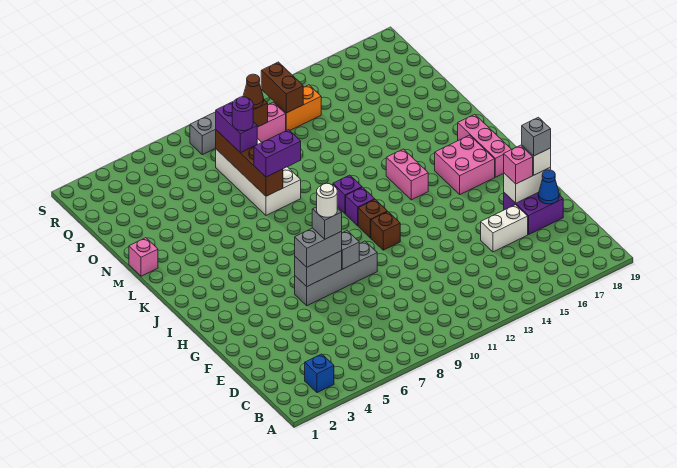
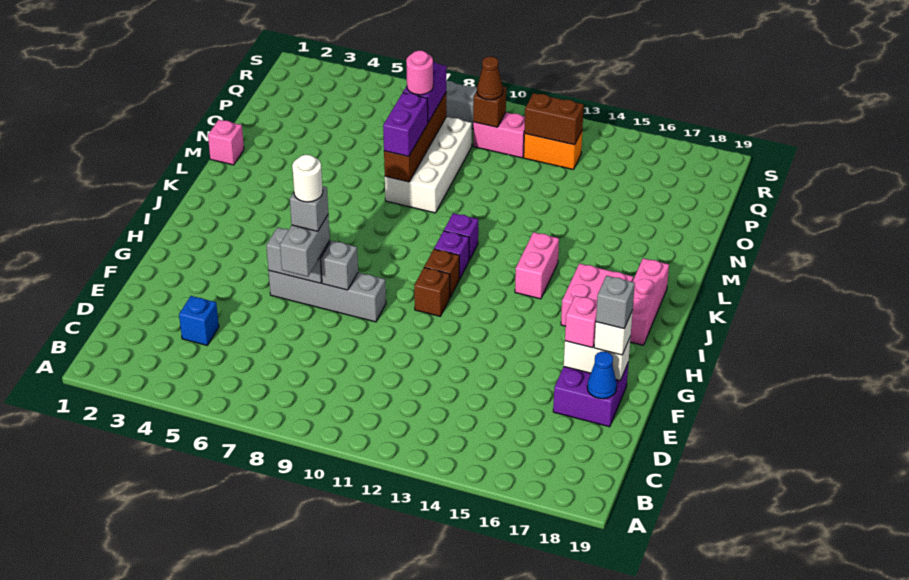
blue brick B3 level 1 -> blue brick D4 level 1
white brick E15:E16 level 1 -> none
grey brick G6:G7 level 3 -> grey brick F7:G7 level 3
purple brick M8:M9 level 3 -> purple brick M8:N8 level 3
purple round brick O8 level 4 -> pink round brick O8 level 4
brown brick Q12:R12 level 2 -> brown brick Q12:Q13 level 2

